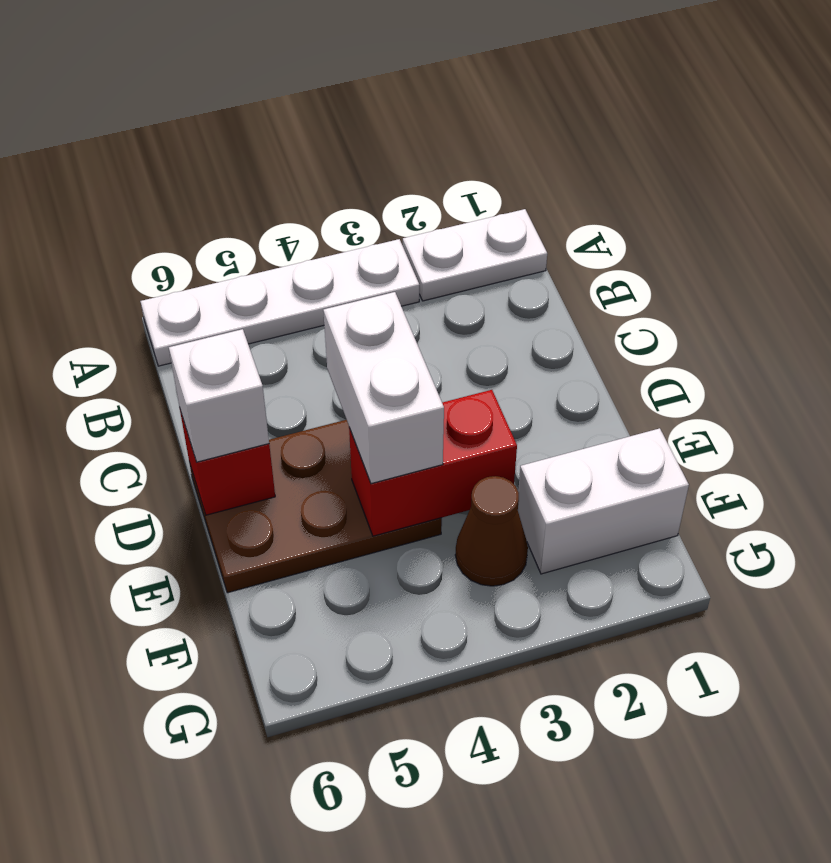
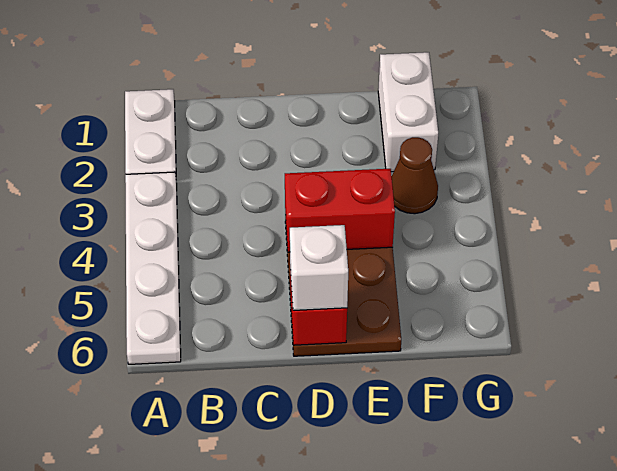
white brick D4:E4 level 3 -> none
red brick E3:E4 level 2 -> red brick D4:E4 level 2

